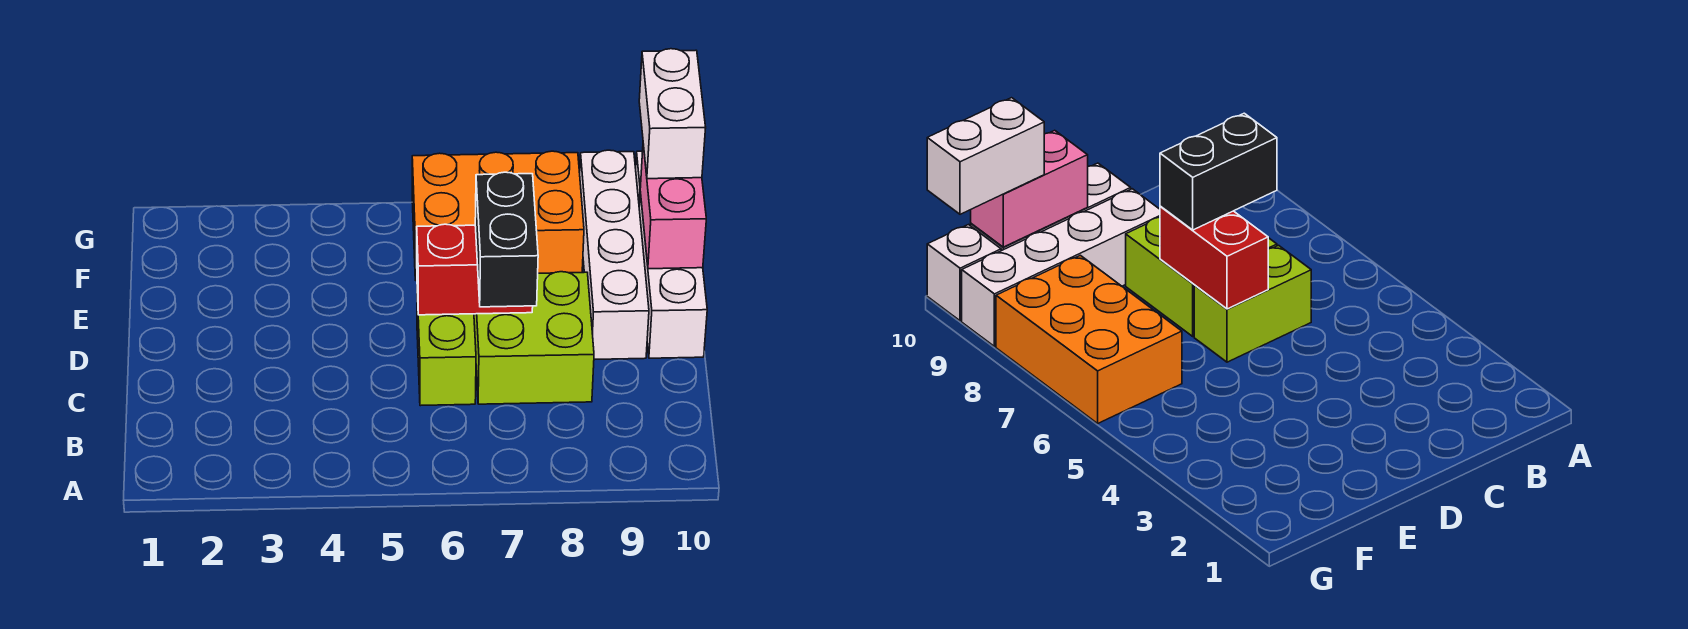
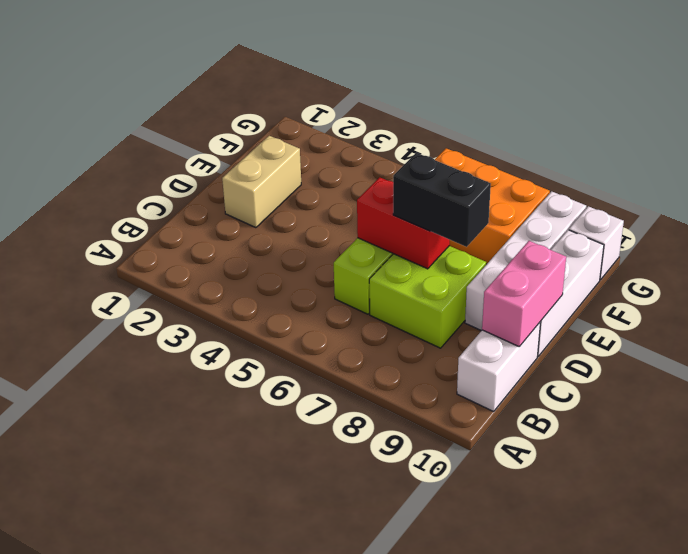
black brick C7:D7 level 3 -> black brick D7:D8 level 3
none -> tan brick D2:E2 level 1
pink brick E10:F10 level 2 -> pink brick C10:D10 level 2
white brick F10:G10 level 3 -> white brick B10:C10 level 1

